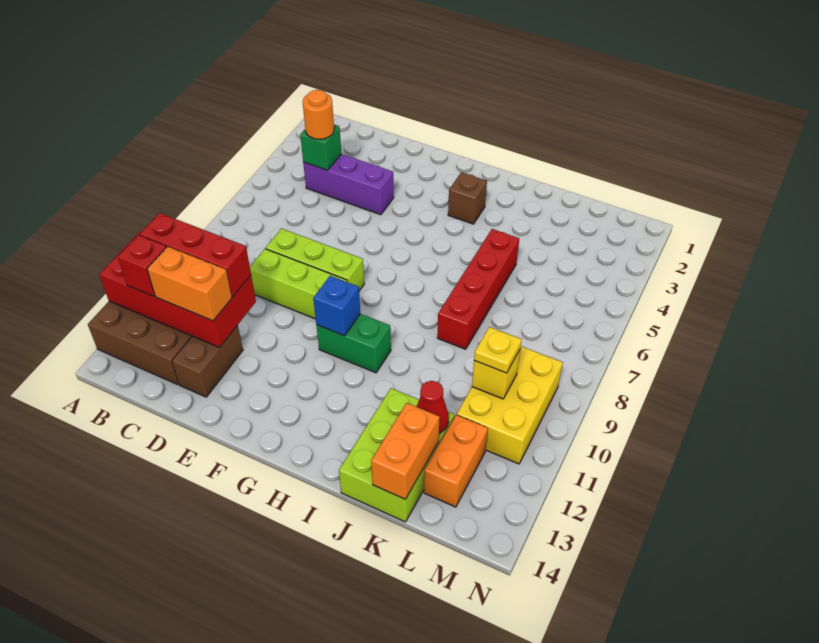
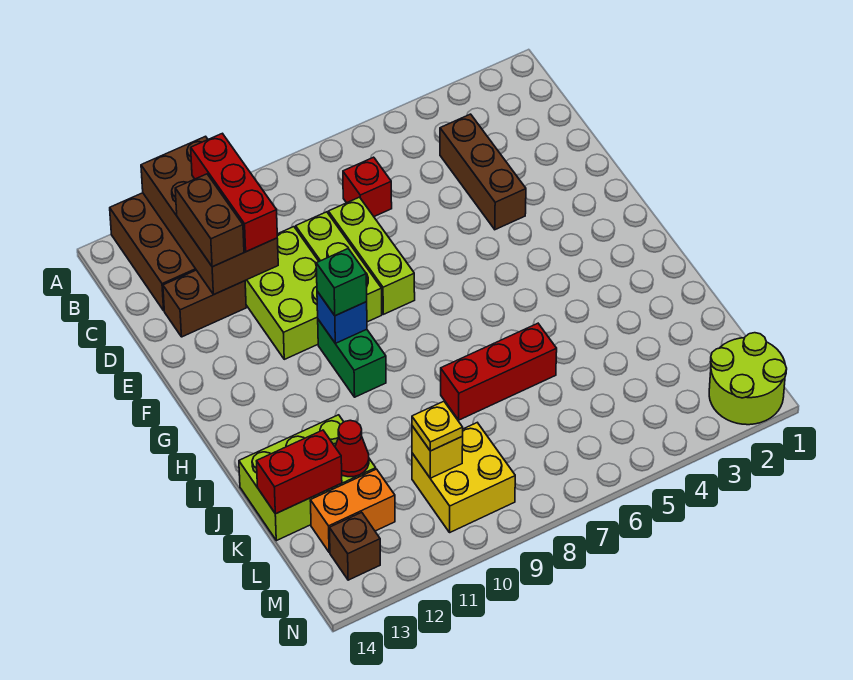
red brick A11:D12 level 2 -> brown brick A11:D12 level 2
red brick B12 level 3 -> red brick C7 level 1
purple brick C4:E4 level 1 -> brown brick C4:E4 level 1
green brick C4 level 2 -> green brick G10 level 3
orange round brick C4 level 3 -> none
orange brick C12:D12 level 3 -> brown brick C12:D12 level 3
none -> lime brick D10:F11 level 1
brown brick H3 level 1 -> brown brick M13 level 1
red brick J5:J8 level 1 -> red brick J6:J8 level 1
orange brick K13:K14 level 2 -> red brick K13:K14 level 2
yellow brick L9:M11 level 1 -> yellow brick L9:M10 level 1
none -> lime round brick M1:N2 level 1

